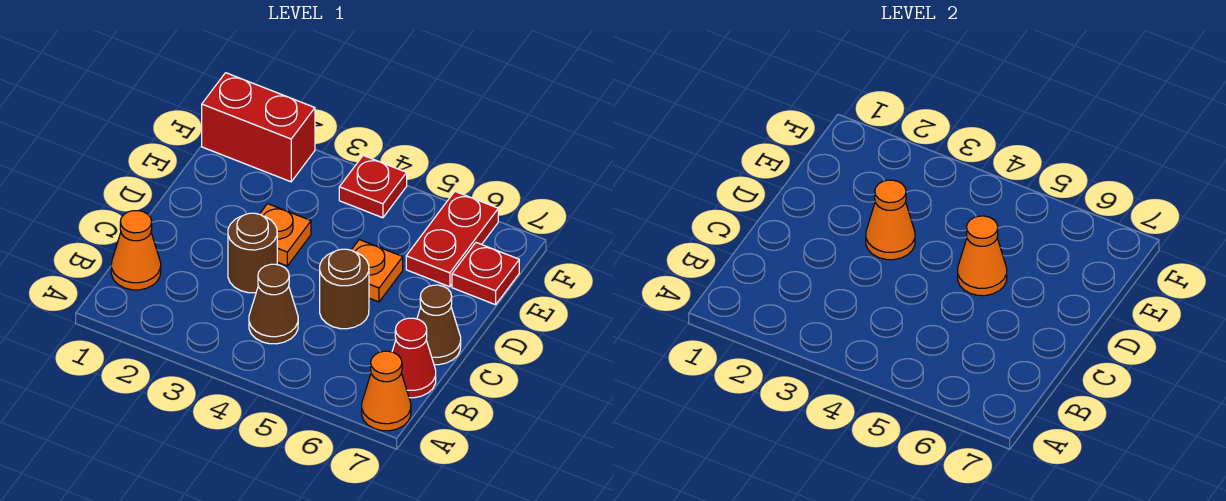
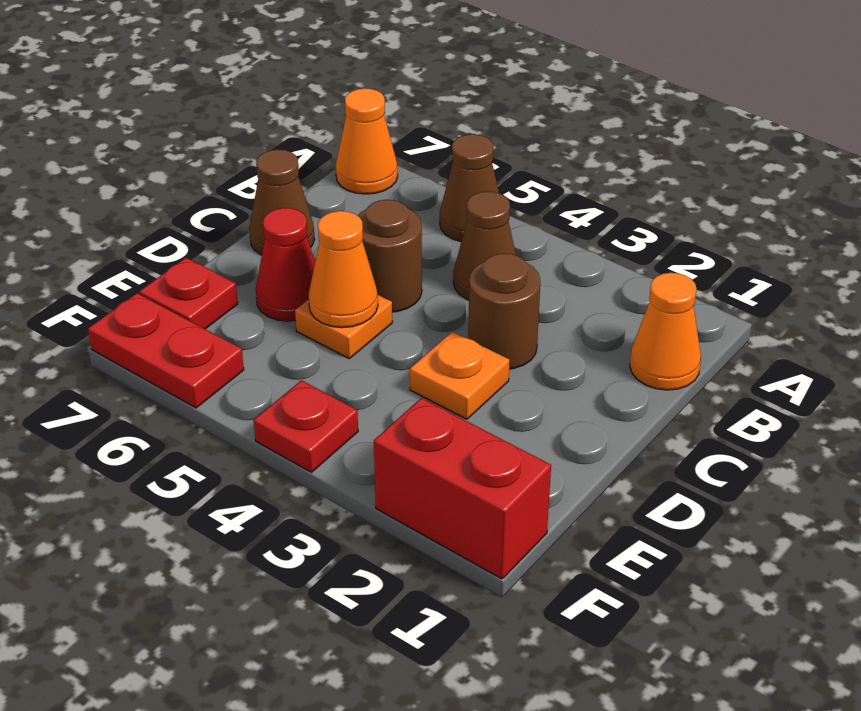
none -> brown cone A5 level 1
red cone B7 level 1 -> red cone D6 level 1
orange cone D3 level 2 -> none
red plate E6:F6 level 1 -> red plate F6:F7 level 1

